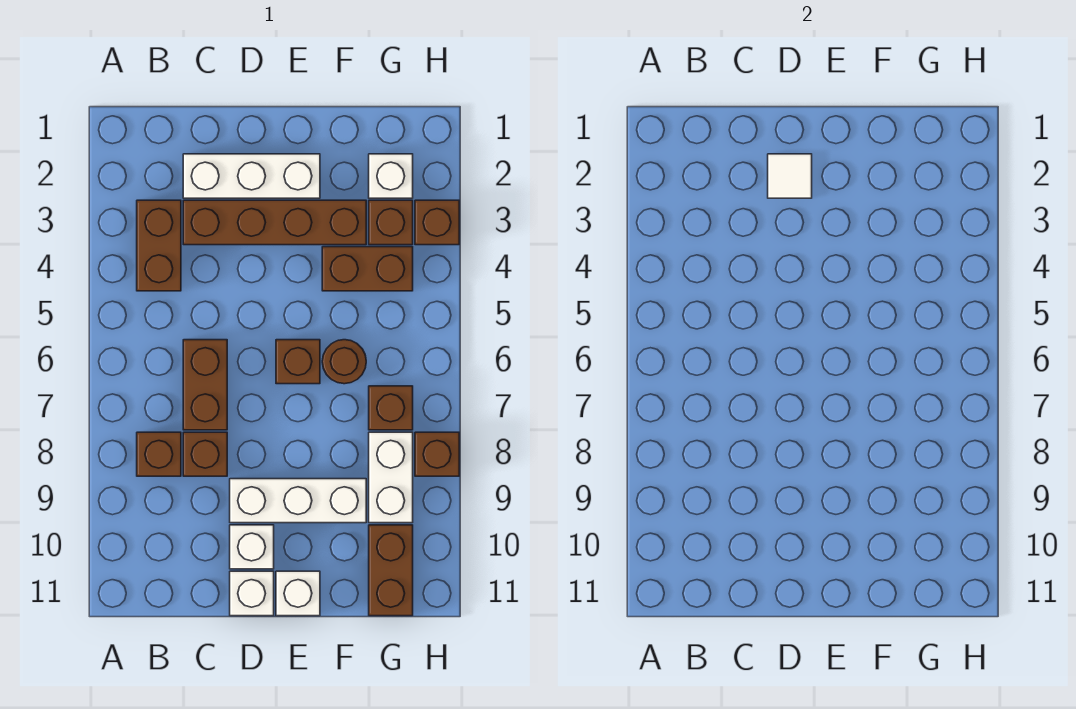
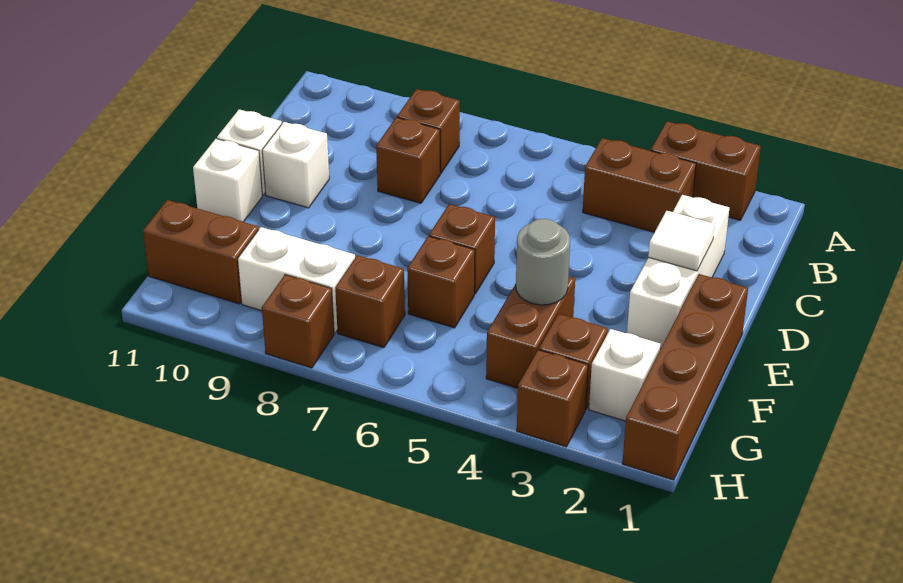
brown brick C3:F3 level 1 -> brown brick E1:H1 level 1
brown brick C6:C7 level 1 -> brown brick A2:A3 level 1
white brick D9:F9 level 1 -> none
none -> grey round brick F4 level 2
brown round brick F6 level 1 -> brown brick F6 level 1

